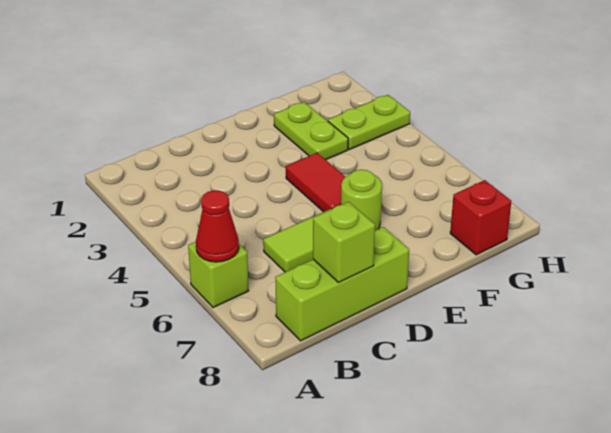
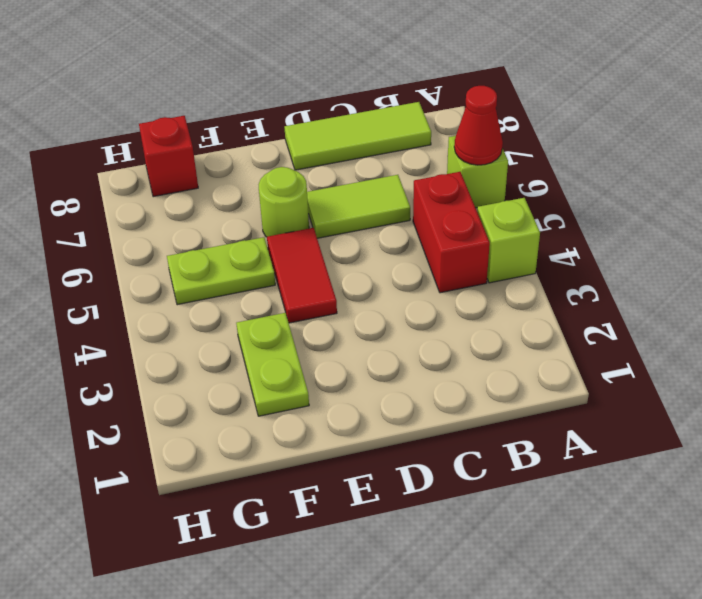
none -> red brick B4:B5 level 1
lime brick B8:D8 level 1 -> lime tile B8:D8 level 1
lime brick C8 level 2 -> lime brick A4 level 1
lime plate G3:H3 level 1 -> lime plate F5:G5 level 1

